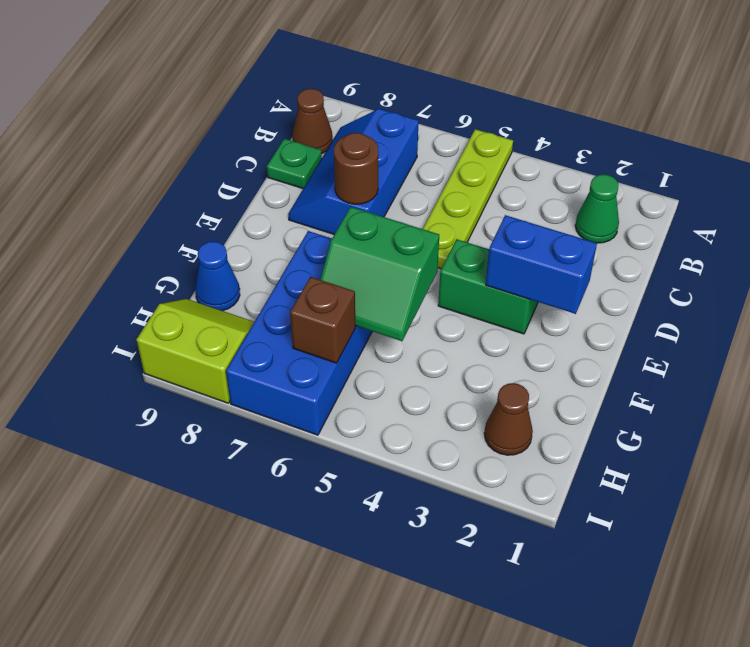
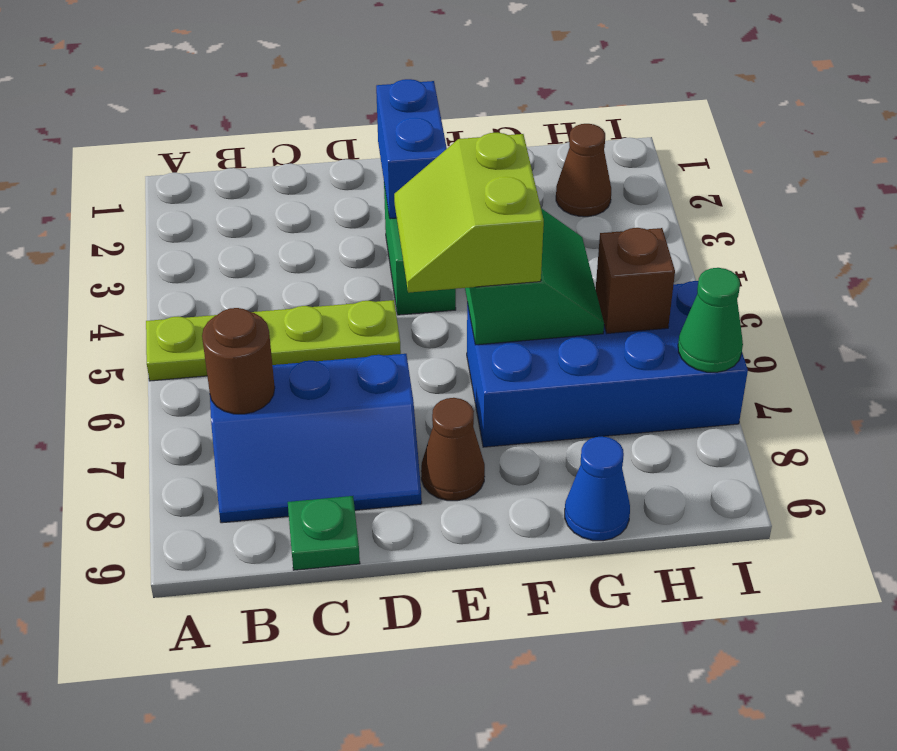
green cone B2 level 1 -> green cone I7 level 2
brown cone B9 level 1 -> brown cone E8 level 1
brown round brick D7 level 2 -> brown round brick B7 level 2
lime slope H8:I9 level 1 top I -> lime slope E5:F6 level 3 top F

